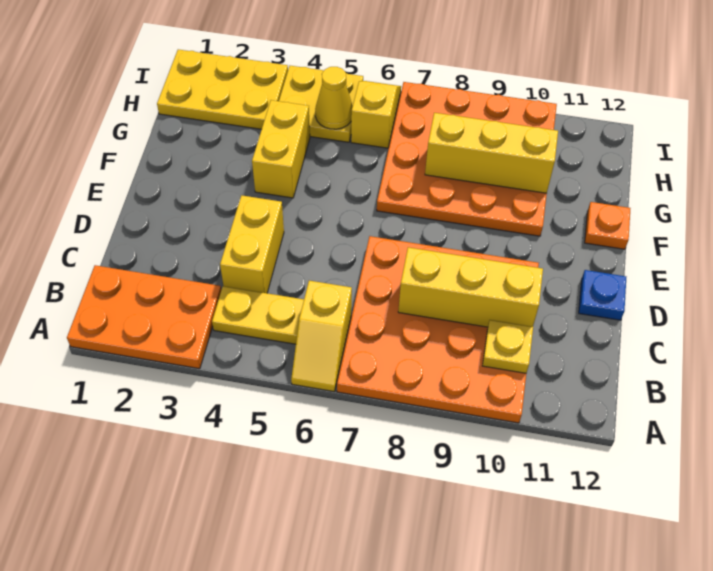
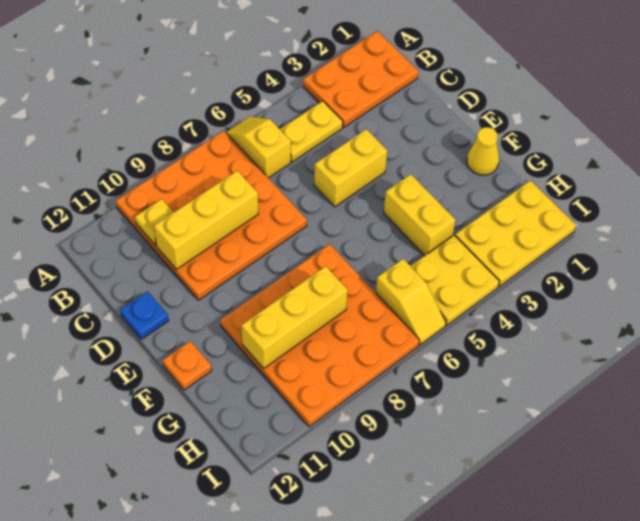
yellow brick C4:D4 level 1 -> yellow brick D4:D5 level 1
yellow cone H5 level 2 -> yellow cone F1 level 1

